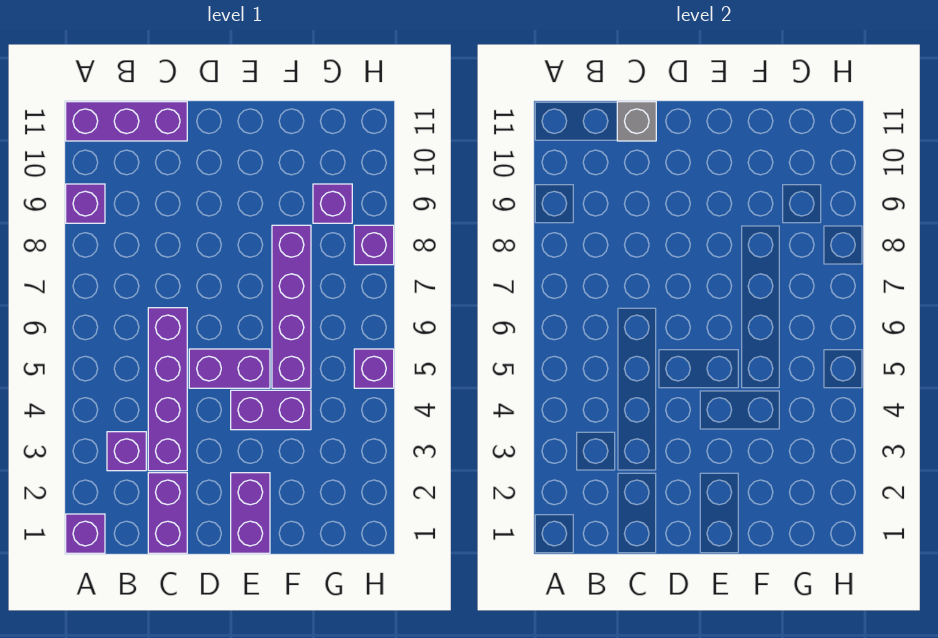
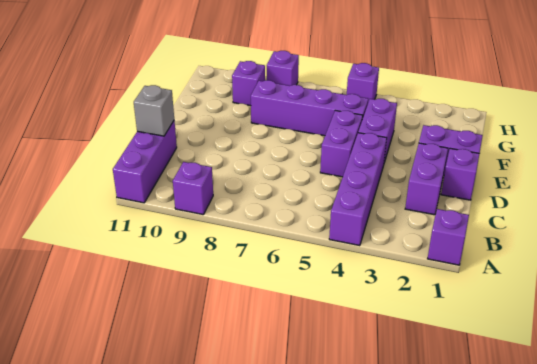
purple brick B3 level 1 -> purple brick D1 level 1
purple brick C1:C2 level 1 -> purple brick C2:D2 level 1
purple brick C3:C6 level 1 -> purple brick A4:D4 level 1

